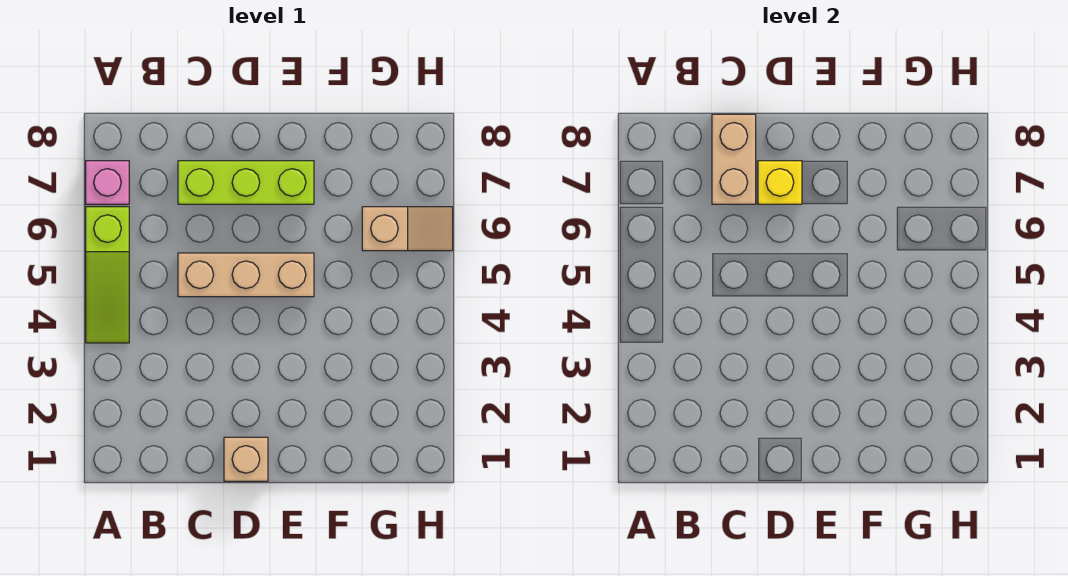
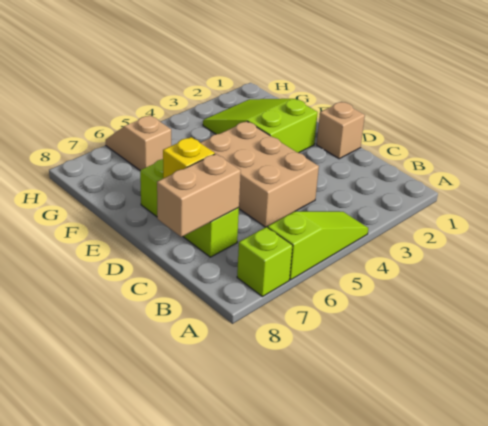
pink brick A7 level 1 -> lime brick A7 level 1
tan brick C5:E5 level 1 -> tan brick C4:E5 level 1
none -> lime slope E2:G3 level 1 top E

